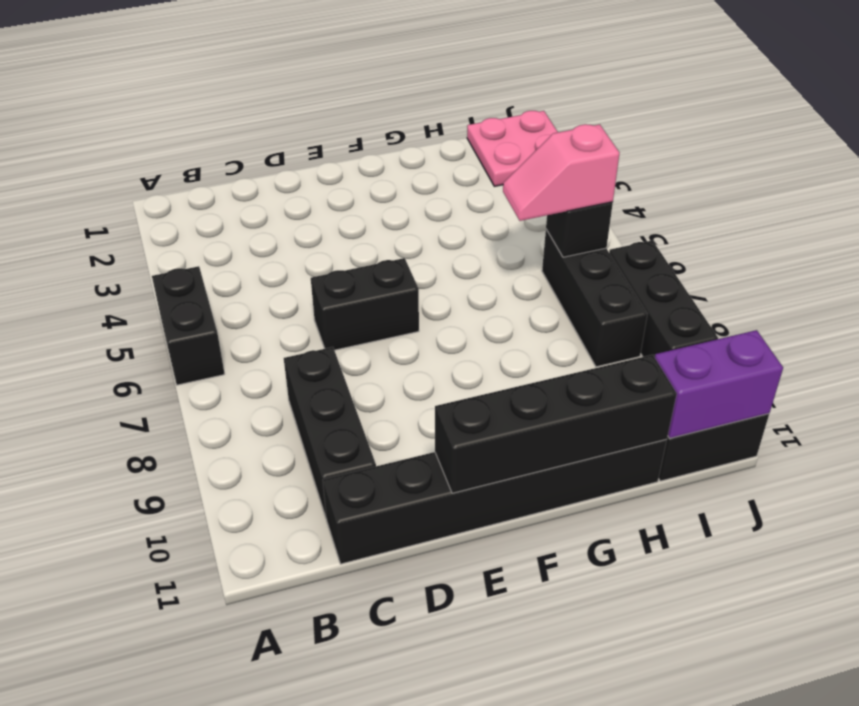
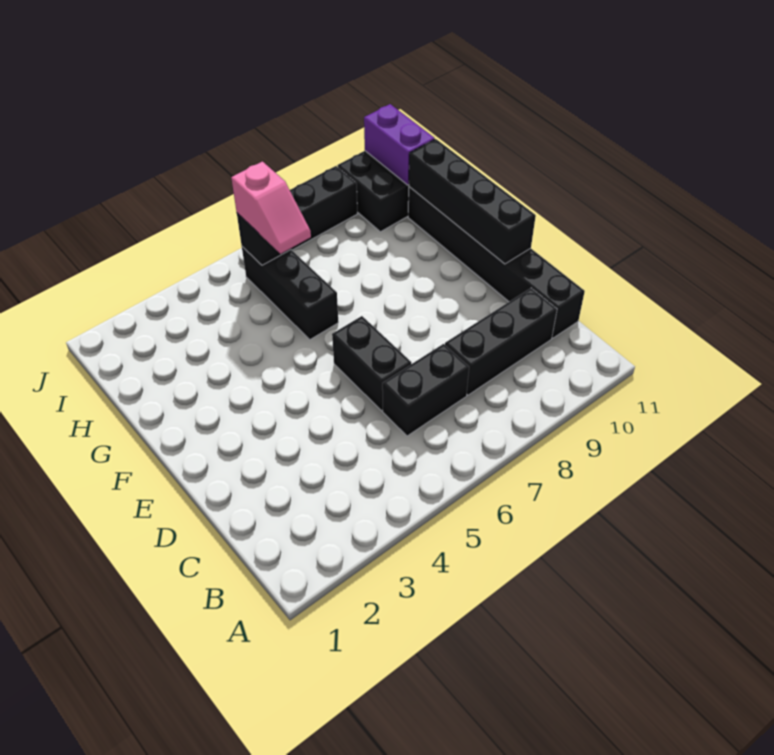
black brick A5:A6 level 1 -> black brick C6:C7 level 1
pink plate I1:J2 level 1 -> none
black brick I6:I8 level 1 -> black brick G6:I6 level 1

